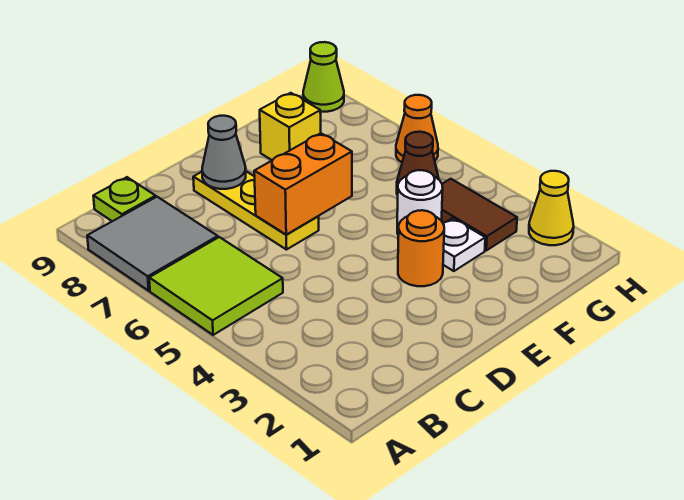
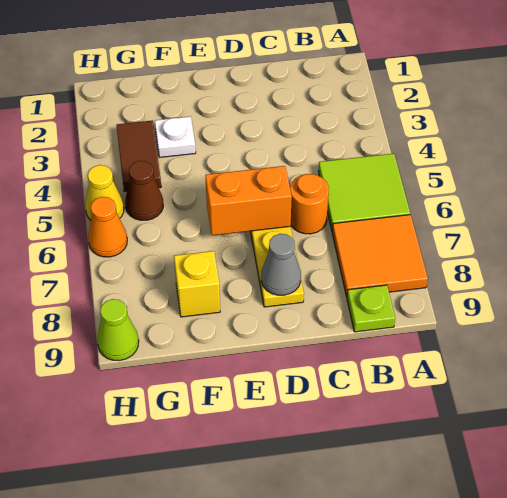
grey tile A7:B8 level 1 -> orange tile A7:B8 level 1
orange round brick E3 level 1 -> orange round brick C6 level 1
white round brick F4 level 1 -> none
yellow cone H2 level 1 -> yellow cone H5 level 1

